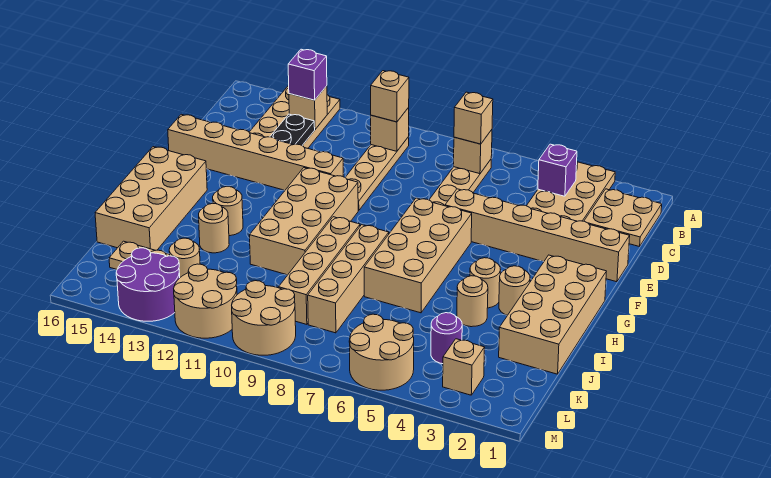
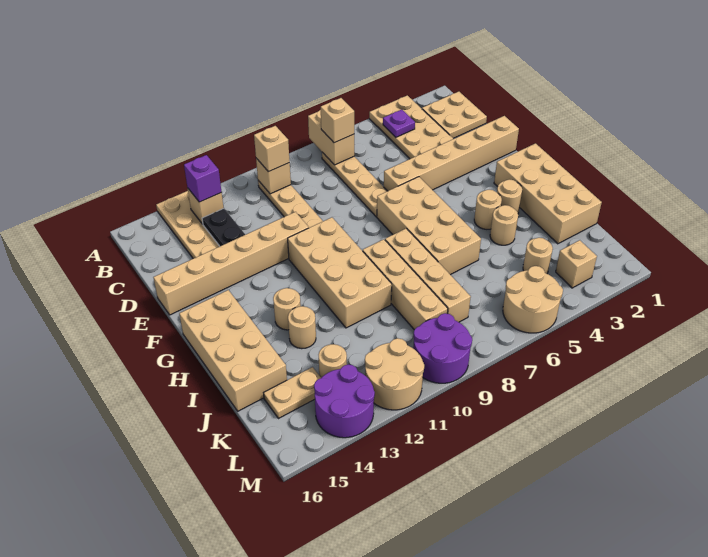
purple brick B4 level 2 -> purple plate B4 level 2
tan brick B7 level 2 -> tan brick A7:B7 level 2
purple round brick K4 level 1 -> tan round brick K4 level 1
tan round brick L9:M10 level 1 -> purple round brick L9:M10 level 1

